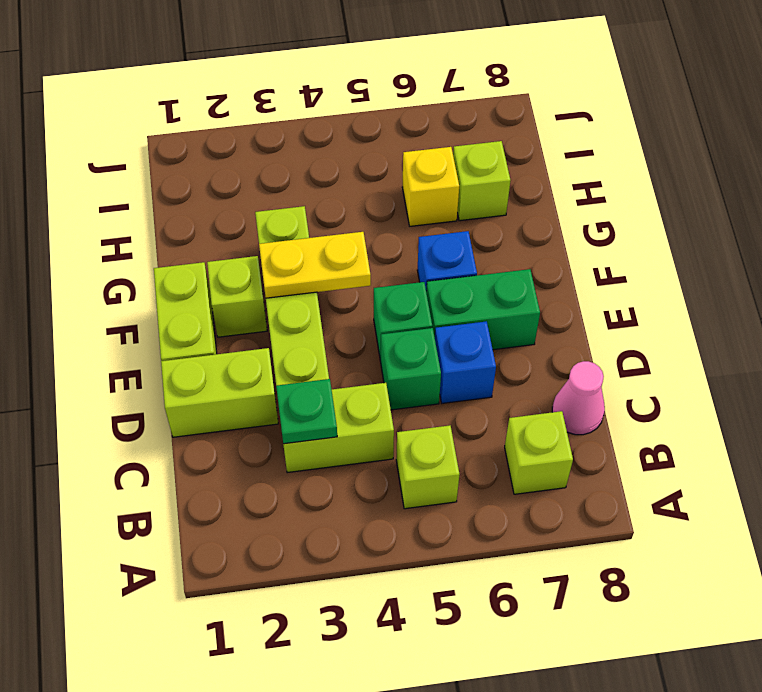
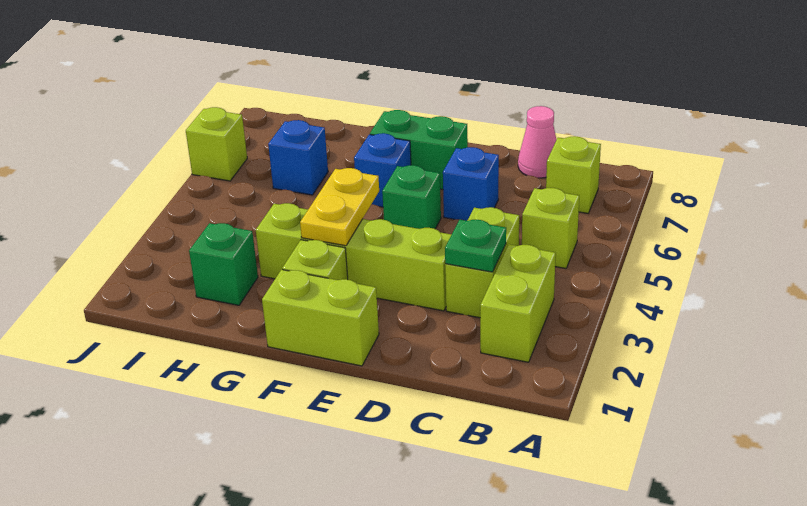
lime brick D1:D2 level 1 -> lime brick B2:B3 level 1
green brick D5 level 1 -> green brick H2 level 1
green brick E6:E7 level 1 -> green brick E7:F7 level 1
yellow brick H6 level 1 -> blue brick H6 level 1
lime brick H7 level 1 -> lime brick J6 level 1

